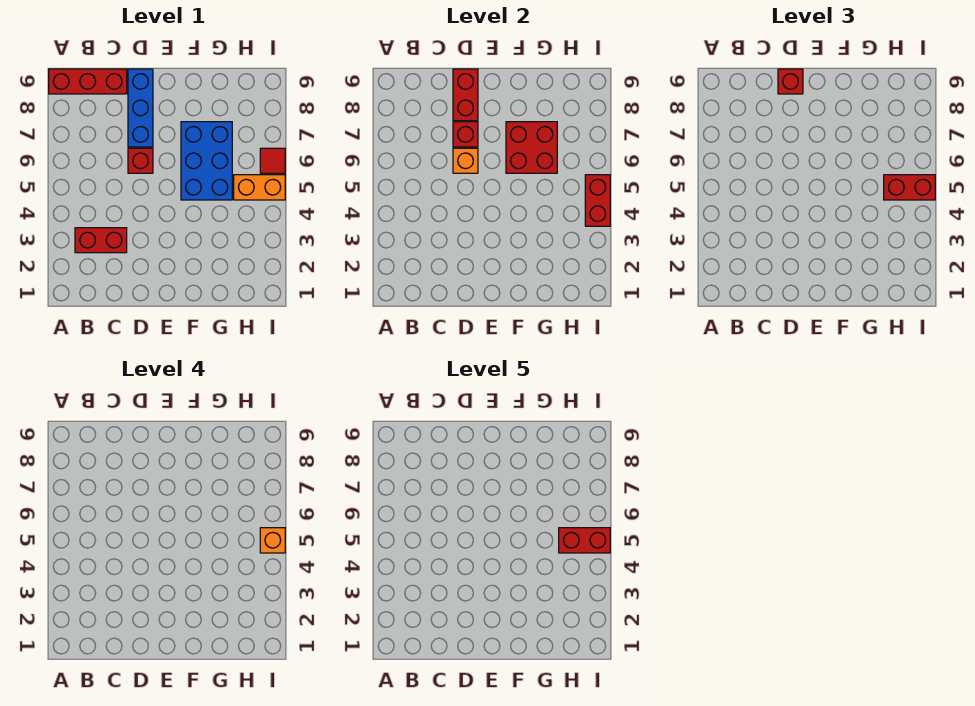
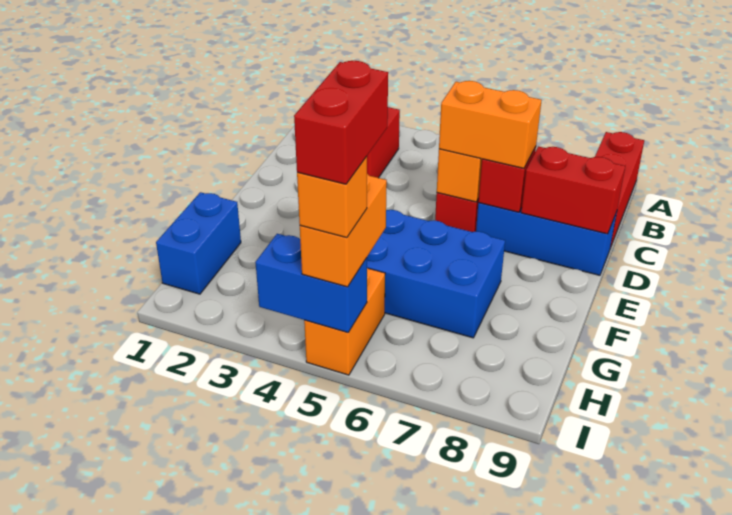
none -> orange brick D6:D7 level 3
red brick D9 level 3 -> none
red brick F6:G7 level 2 -> none
none -> blue brick G1:H1 level 1
red brick H5:I5 level 3 -> orange brick H5:I5 level 3
red brick I4:I5 level 2 -> blue brick I4:I5 level 2
red tile I6 level 1 -> none

